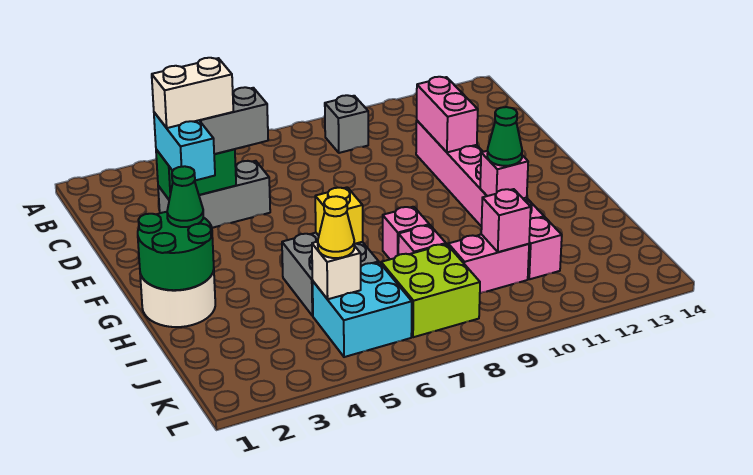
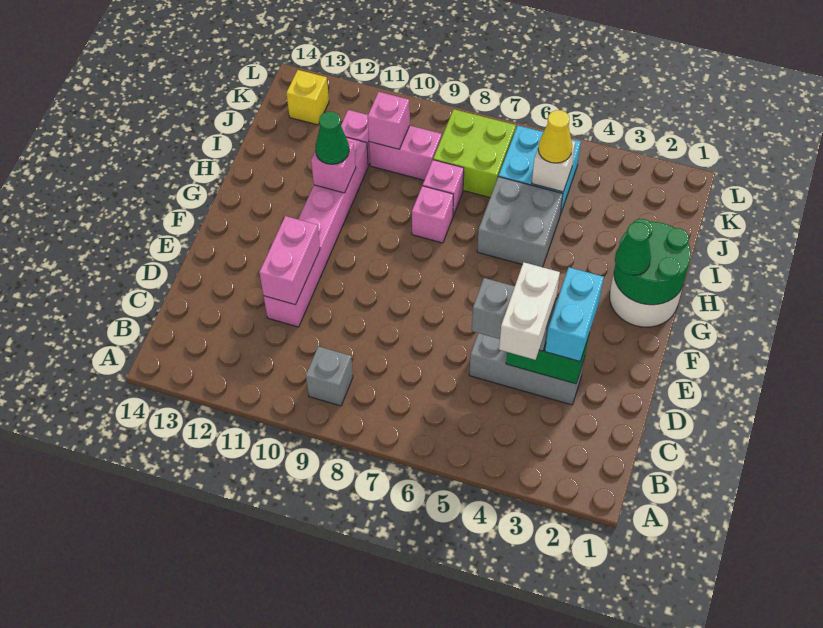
white brick D3:D4 level 4 -> white brick C4:D4 level 4
yellow brick H6 level 2 -> yellow brick K13 level 1

